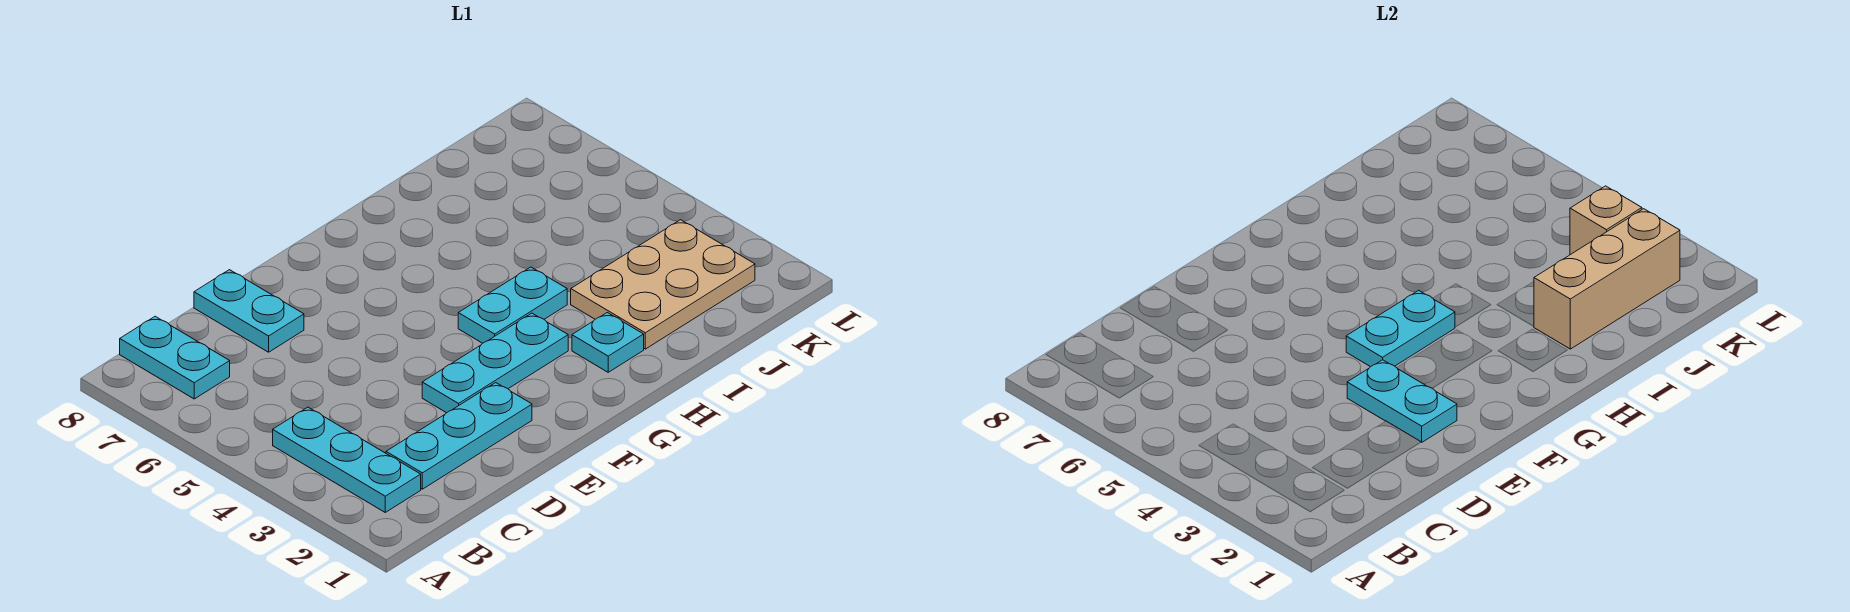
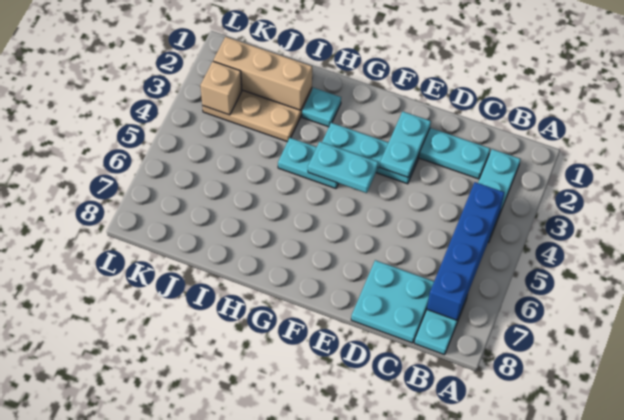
none -> blue brick B4:B7 level 2
cyan plate D7:D8 level 1 -> cyan plate C7:D8 level 1

